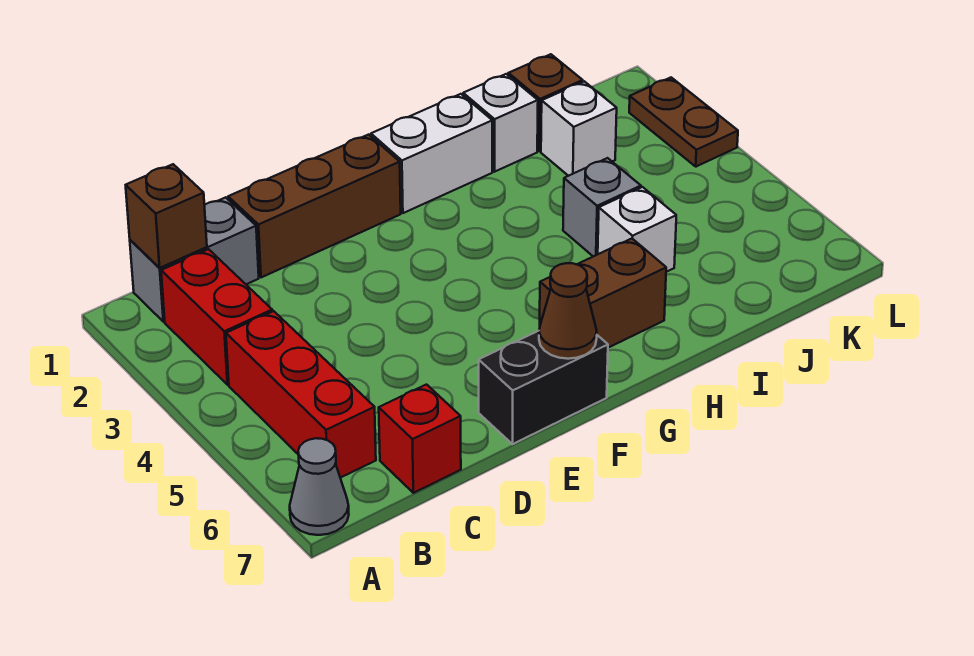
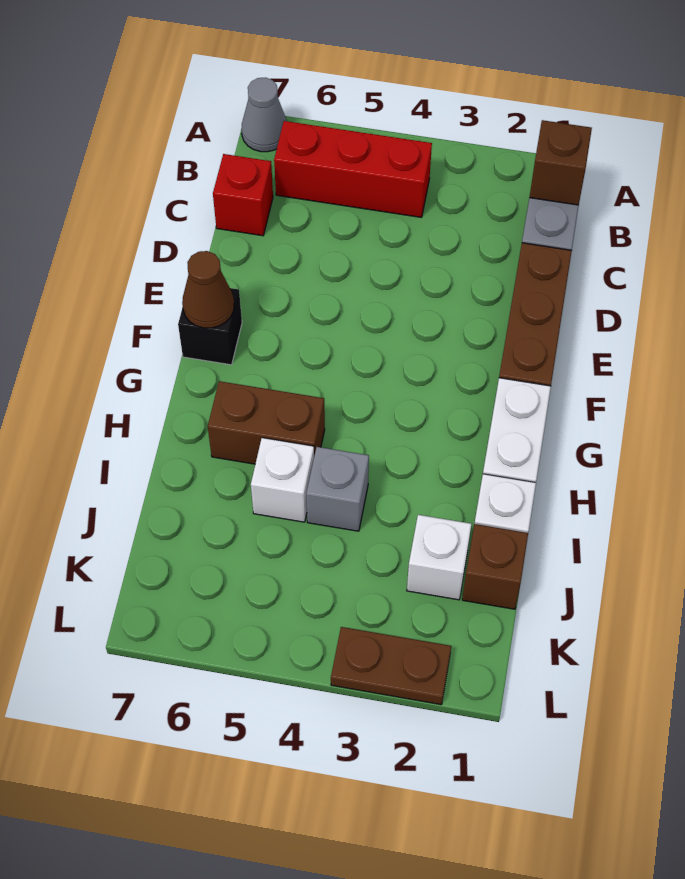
red brick B2:B3 level 1 -> none
black brick E7:F7 level 1 -> black brick F7 level 1
brown brick G6:H6 level 1 -> brown brick H5:H6 level 1

